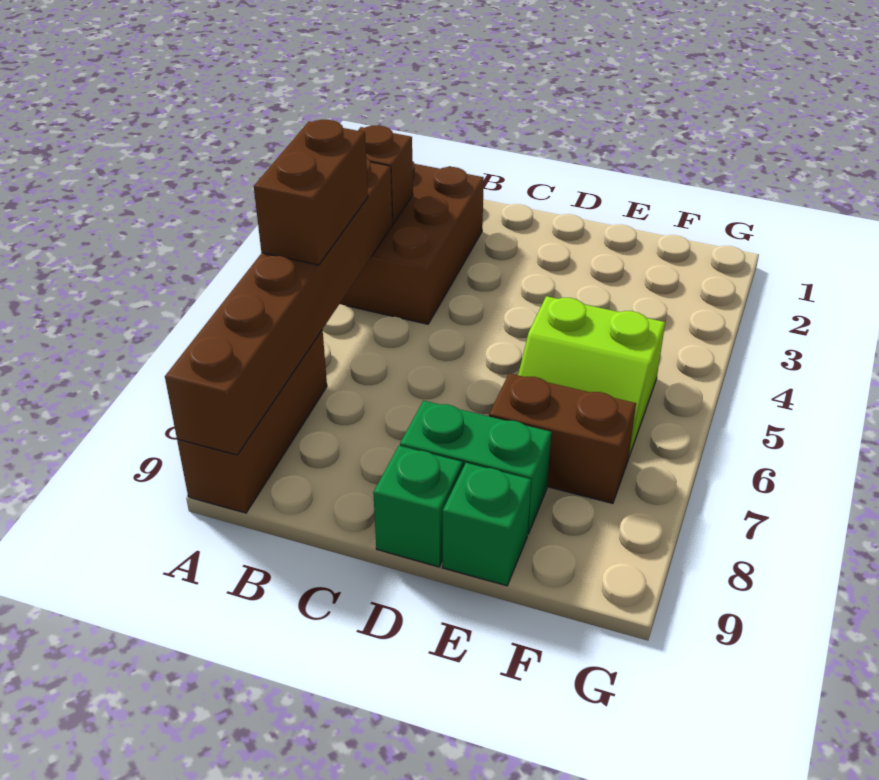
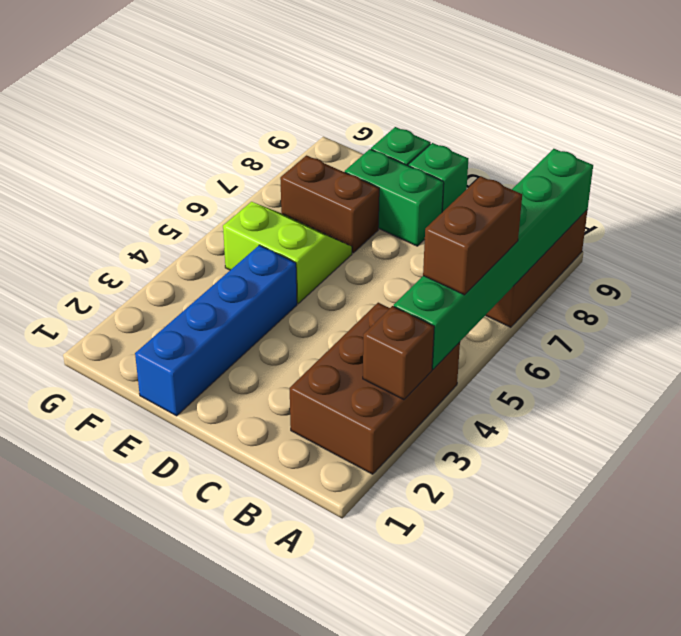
brown brick A4:A9 level 2 -> green brick A4:A9 level 2
none -> blue brick E1:E4 level 1

